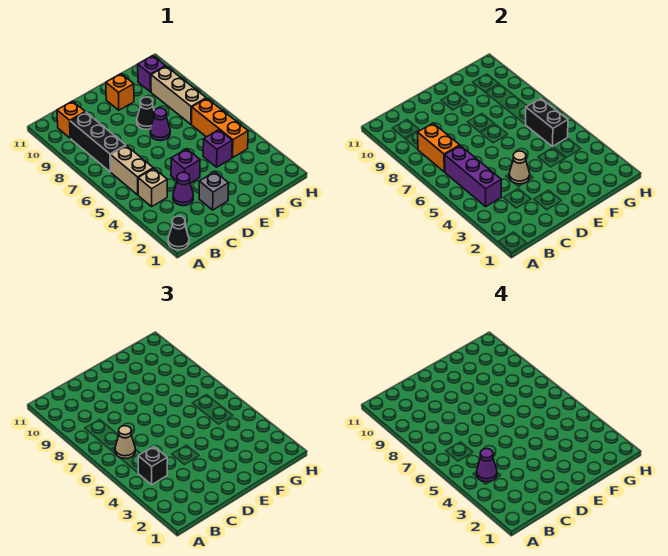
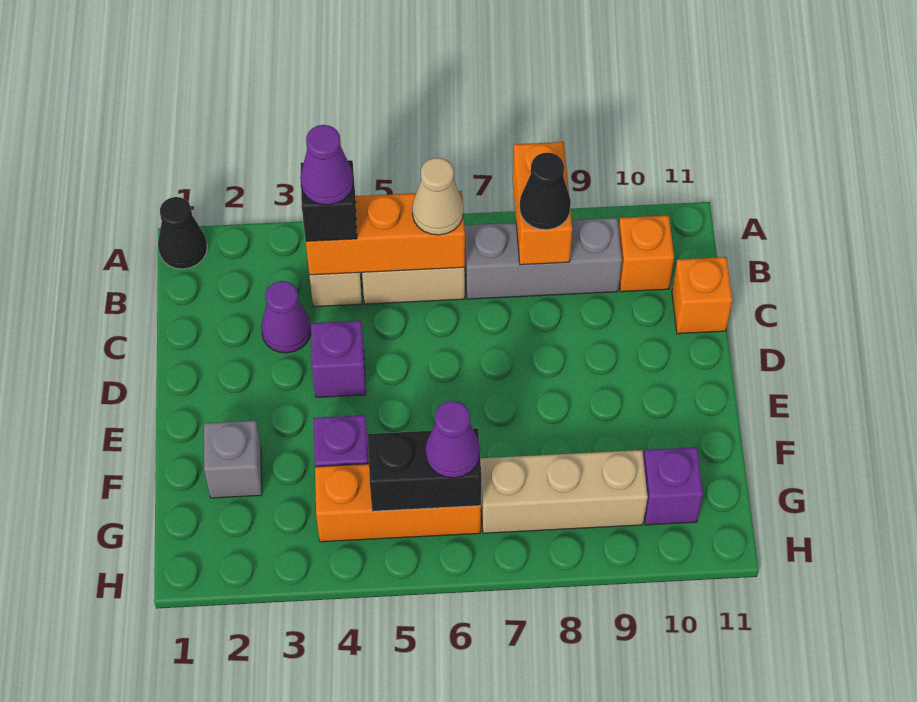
purple brick B4:B6 level 2 -> orange brick B4:B6 level 2
black brick B7:B9 level 1 -> grey brick B7:B9 level 1
orange brick B7:B8 level 2 -> orange brick A8:B8 level 2
grey brick D2 level 1 -> grey brick F2 level 1
tan cone D4 level 2 -> none
purple cone E7 level 1 -> purple cone G6 level 3
black cone E8 level 1 -> black cone B8 level 3
orange brick E10 level 1 -> orange brick C11 level 1

